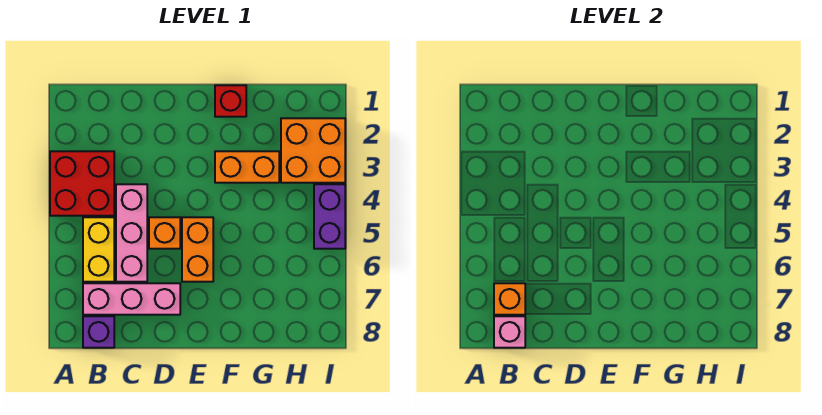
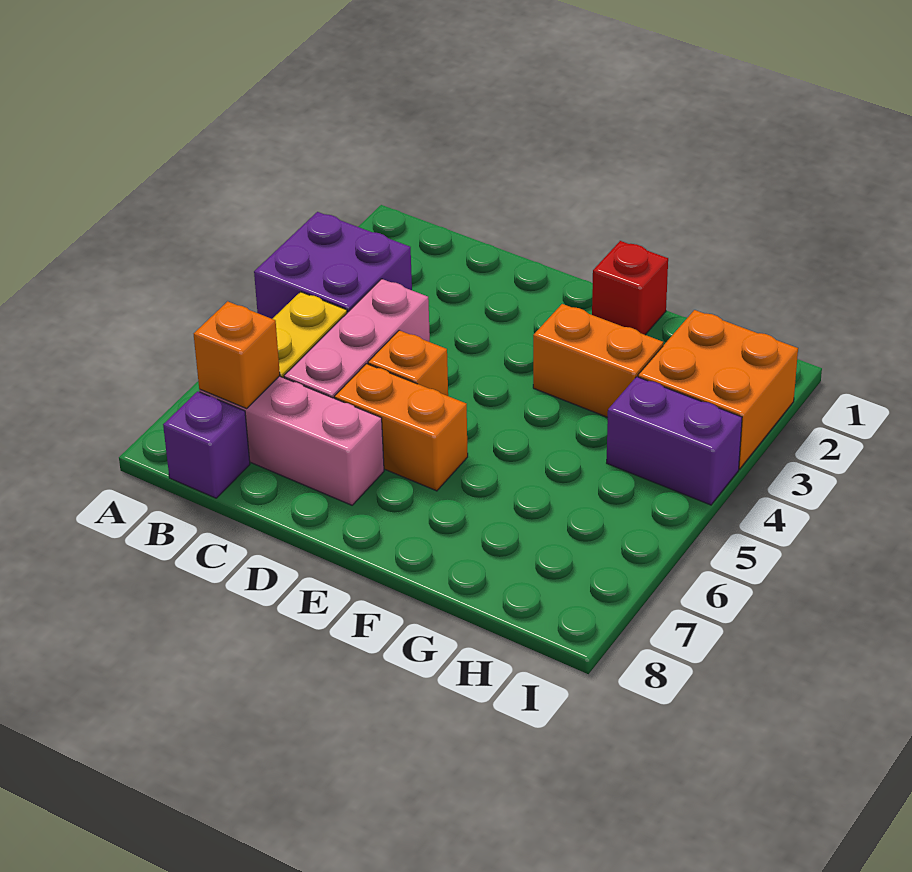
red brick A3:B4 level 1 -> purple brick A3:B4 level 1
pink brick B8 level 2 -> none
orange brick E5:E6 level 1 -> orange brick D6:E6 level 1
purple brick I4:I5 level 1 -> purple brick H4:I4 level 1

